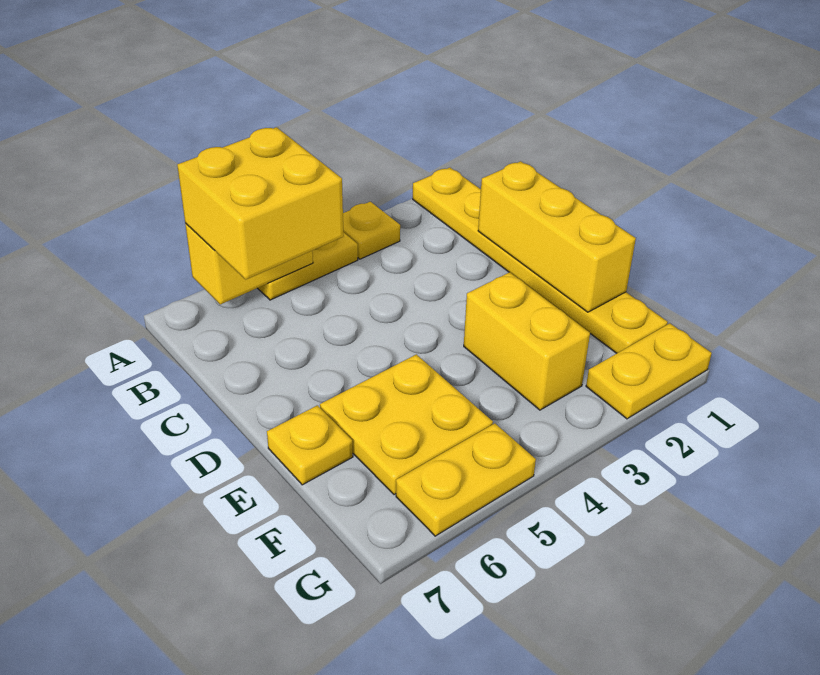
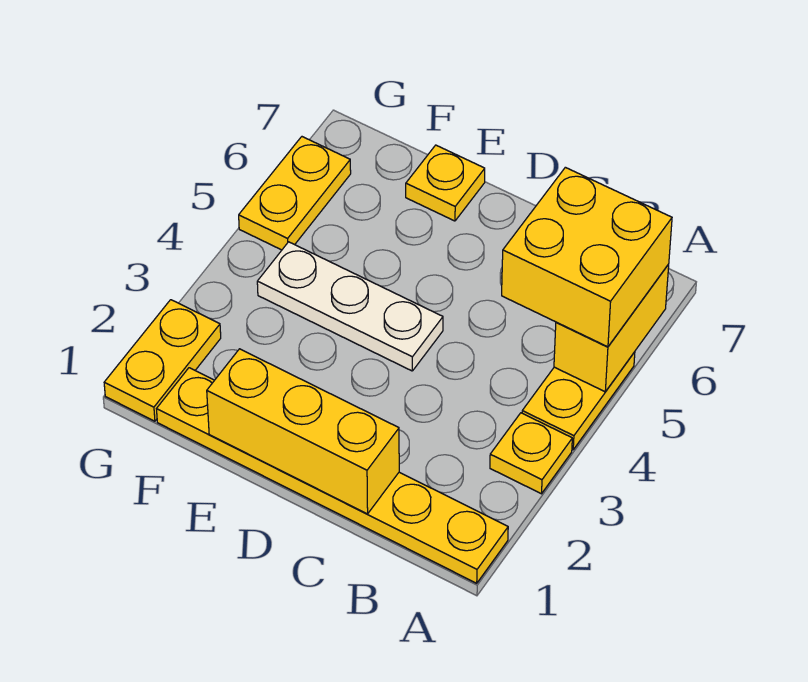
none -> white plate D4:F4 level 1
yellow brick E3:F3 level 1 -> none
yellow plate E5:F6 level 1 -> none

